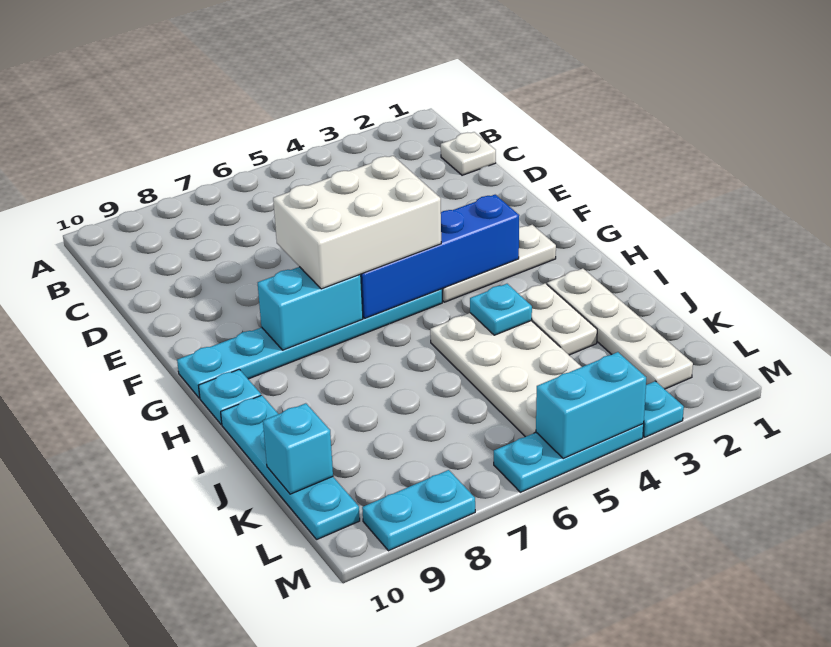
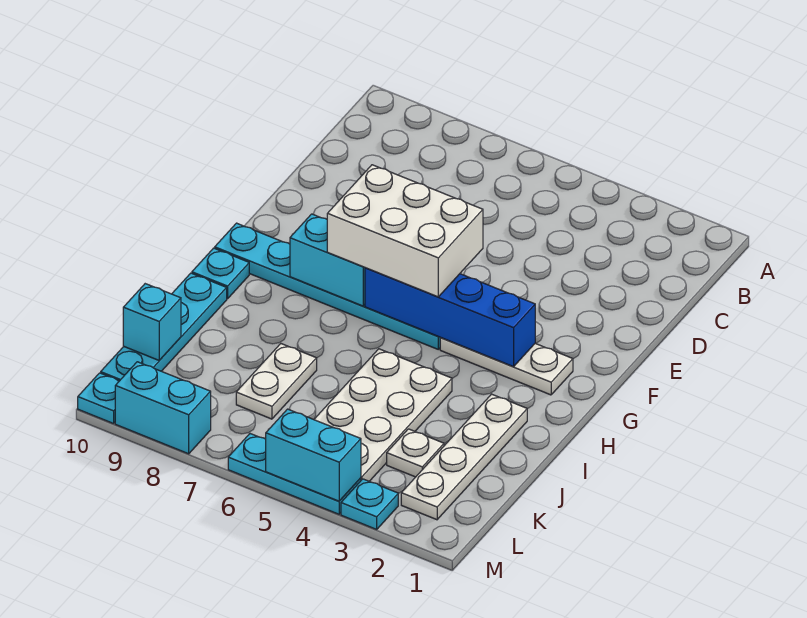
white plate C1 level 1 -> white plate K3 level 1
white plate I3:J3 level 1 -> white plate J7:K7 level 1
cyan plate I4 level 2 -> cyan plate M10 level 1
cyan plate M8:M9 level 1 -> cyan brick M8:M9 level 1

